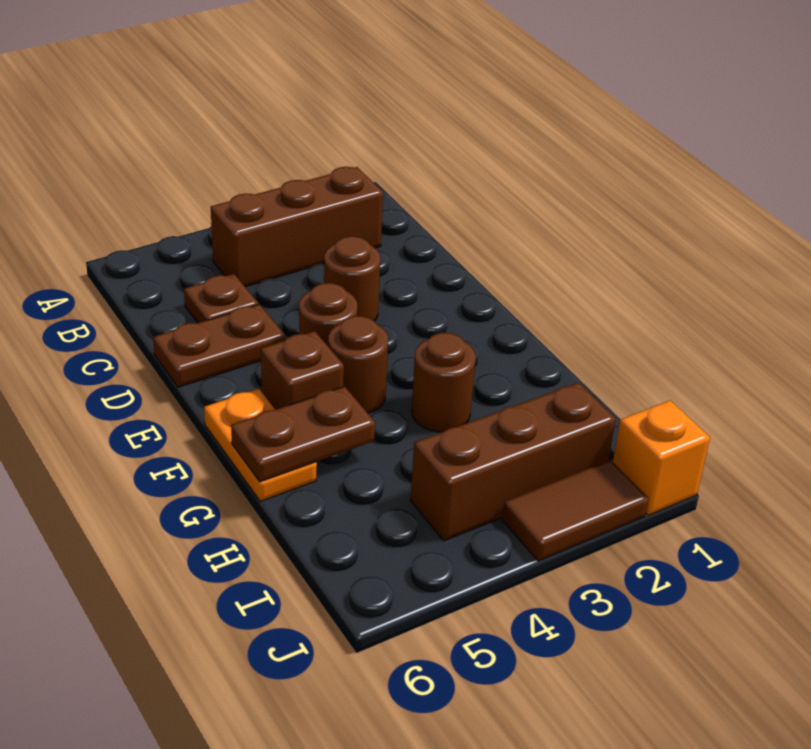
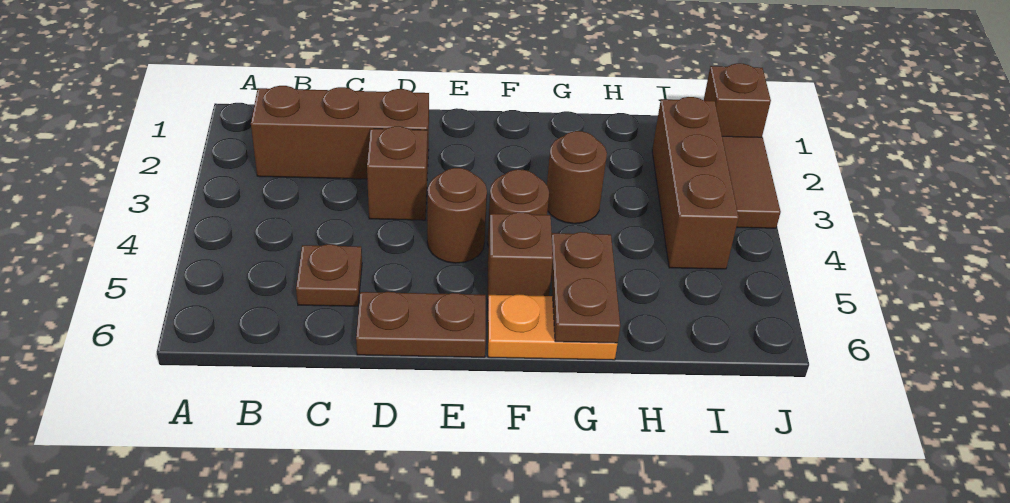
brown brick B2:B4 level 1 -> brown brick B2:D2 level 1
brown round brick D3 level 1 -> brown brick D3 level 1
brown plate D5:D6 level 1 -> brown plate D6:E6 level 1
orange brick J1 level 1 -> brown brick J1 level 1

